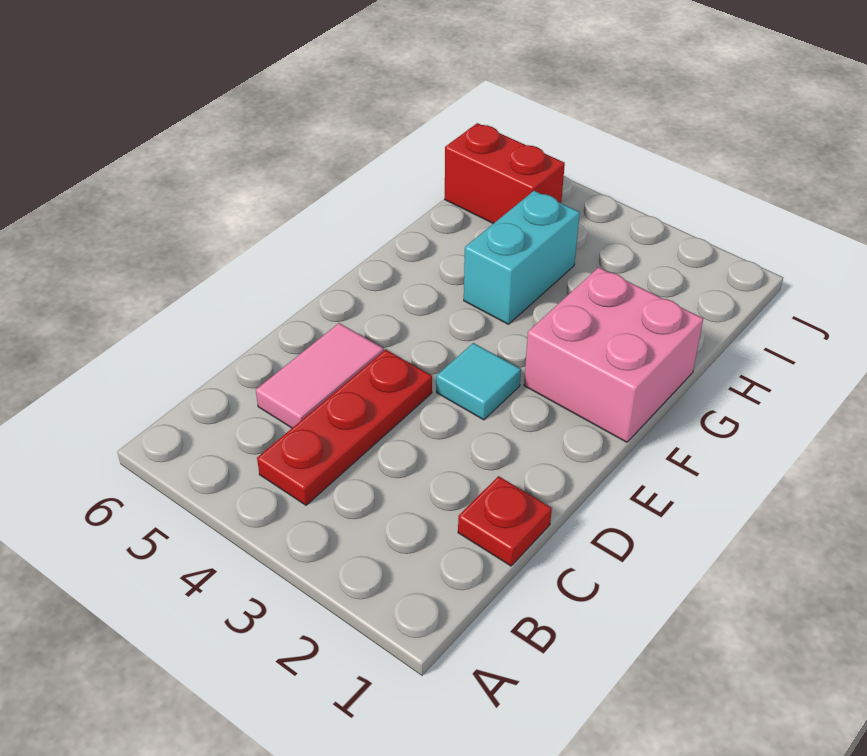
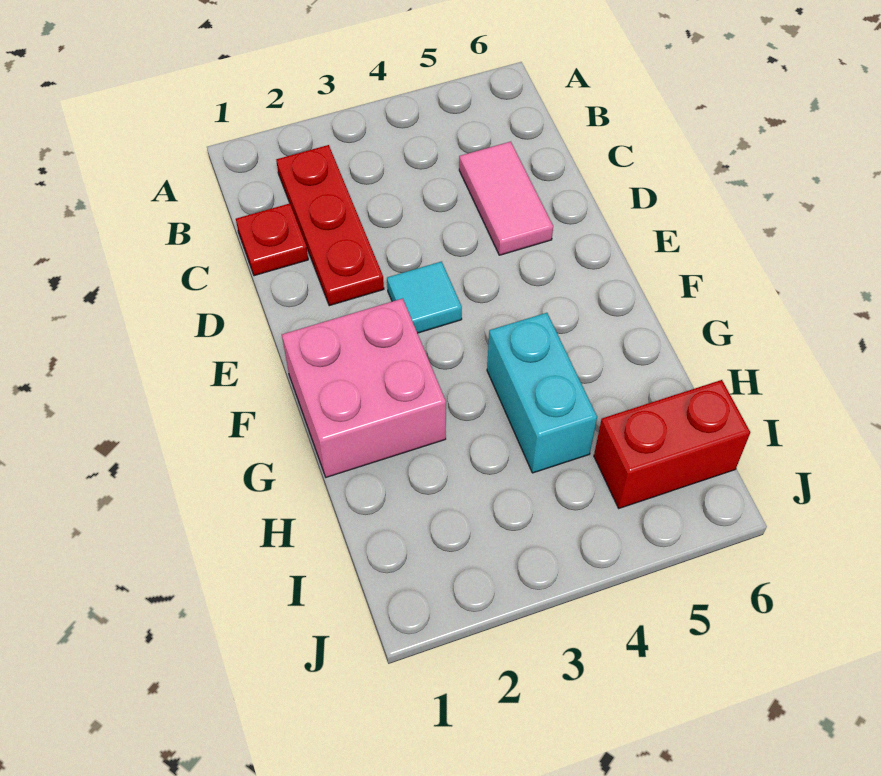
red plate B4:D4 level 1 -> red plate B2:D2 level 1

